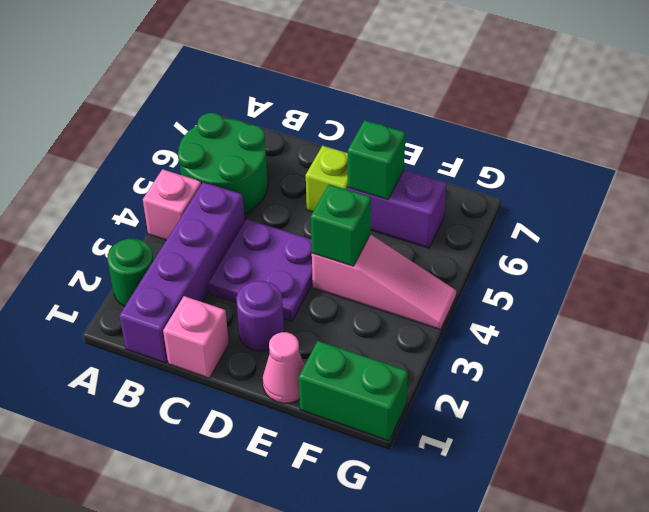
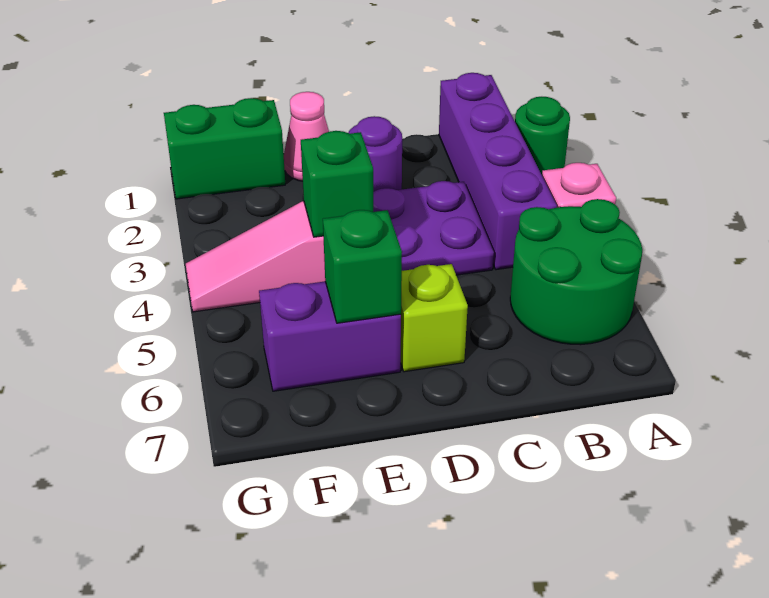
pink brick C1 level 1 -> none

